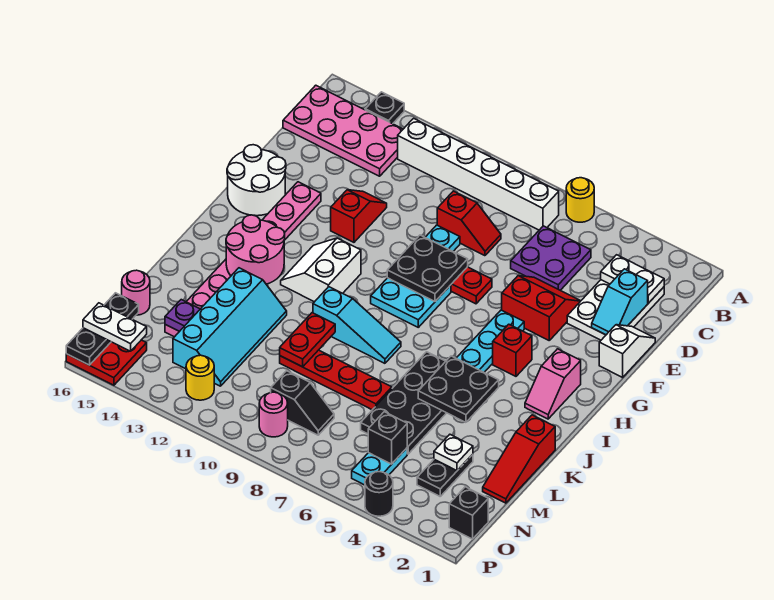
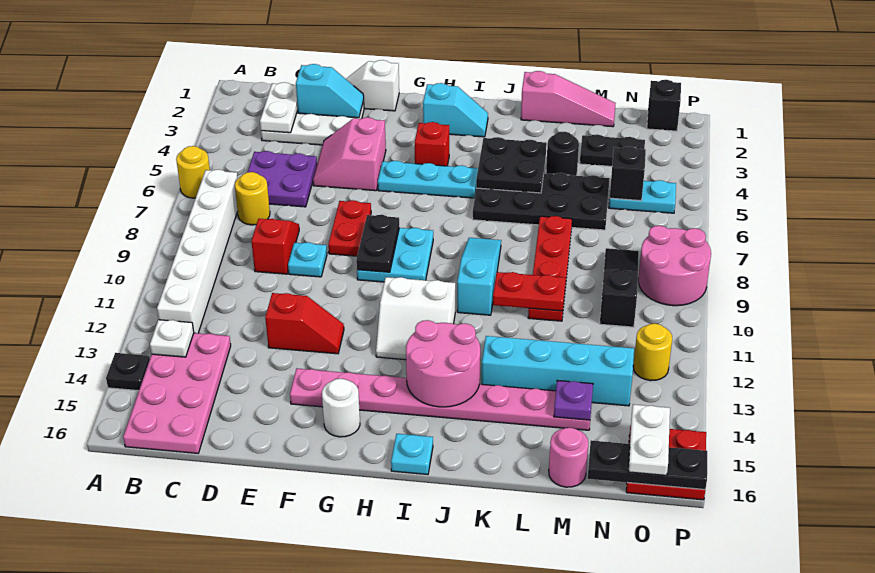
none -> yellow round brick C7 level 1
red slope E4:F5 level 1 top F -> pink slope E4:F5 level 1 top F
red slope E12:F12 level 1 top F -> red slope E12:F12 level 1 top E
black plate F8:G9 level 2 -> black plate G8:G9 level 2
white round brick F15:G16 level 1 -> white round brick G15 level 1
pink slope H2:I2 level 1 top H -> cyan slope H2:I2 level 1 top H
none -> cyan plate I16 level 1
red slope K1:M1 level 1 top K -> pink slope K1:M1 level 1 top K
white plate M3 level 2 -> white plate B13 level 2
black slope N8:N9 level 1 top 9 -> black slope N8:N10 level 1 top 10
pink round brick O9 level 1 -> pink round brick O8:P9 level 1
black round brick P4 level 1 -> black round brick L4 level 1

